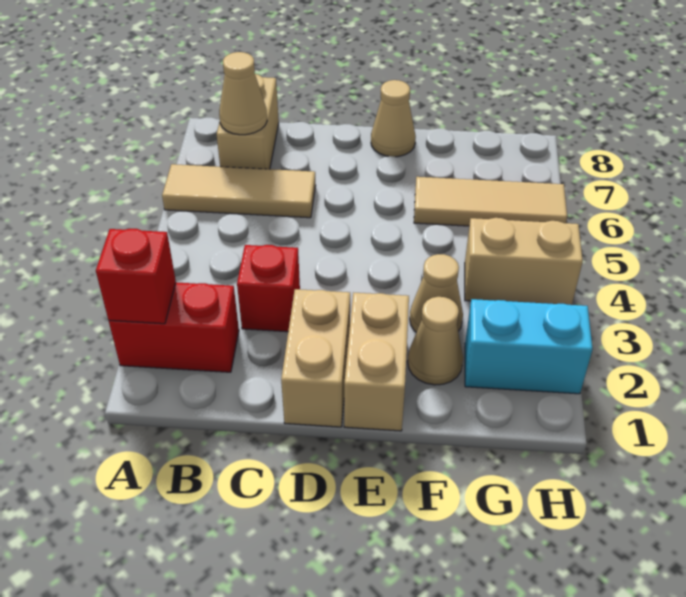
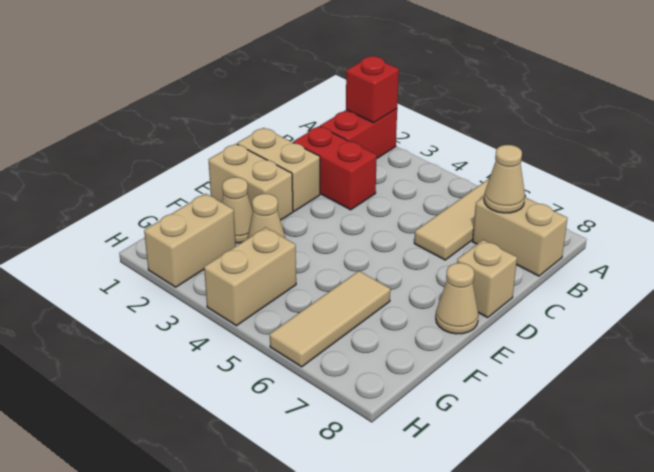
red brick C3 level 1 -> red brick C2:C3 level 1
none -> tan brick D8 level 1
cyan brick G2:H2 level 1 -> tan brick G2:H2 level 1

